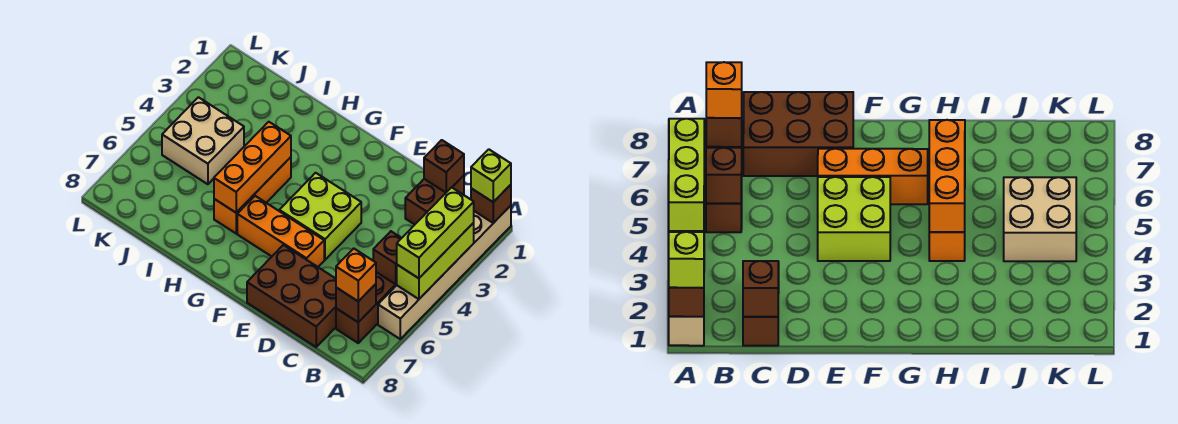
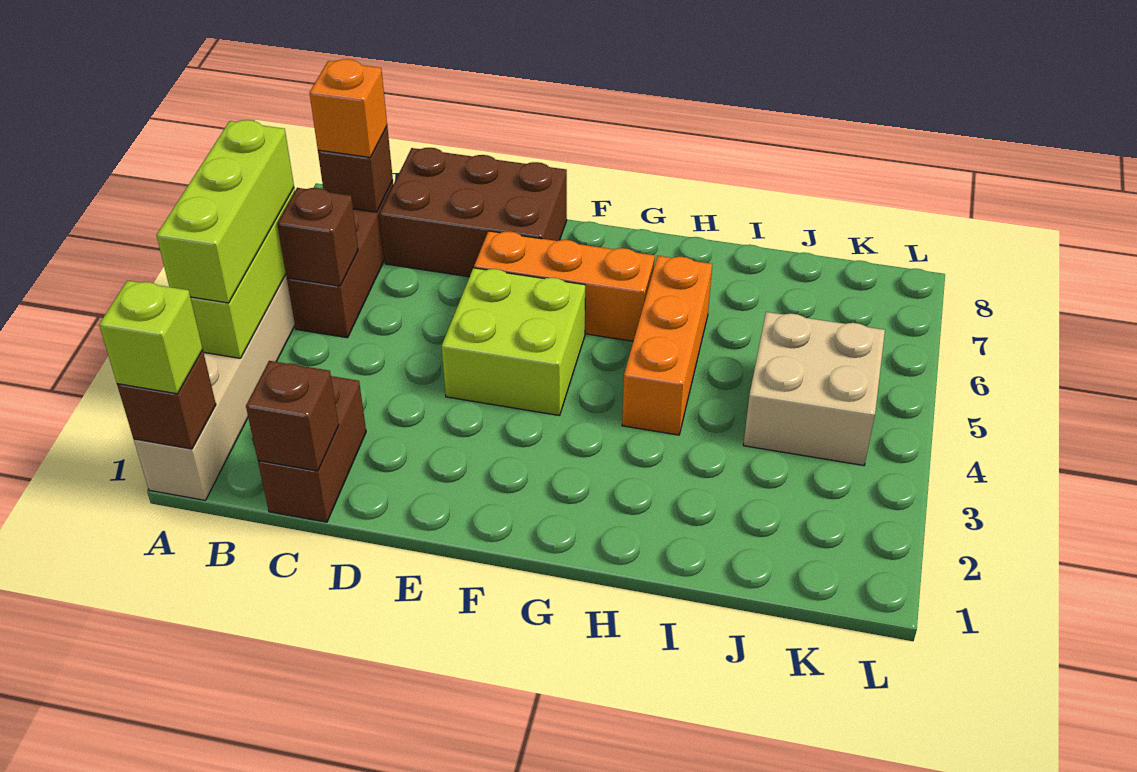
orange brick H4:H6 level 2 -> none

